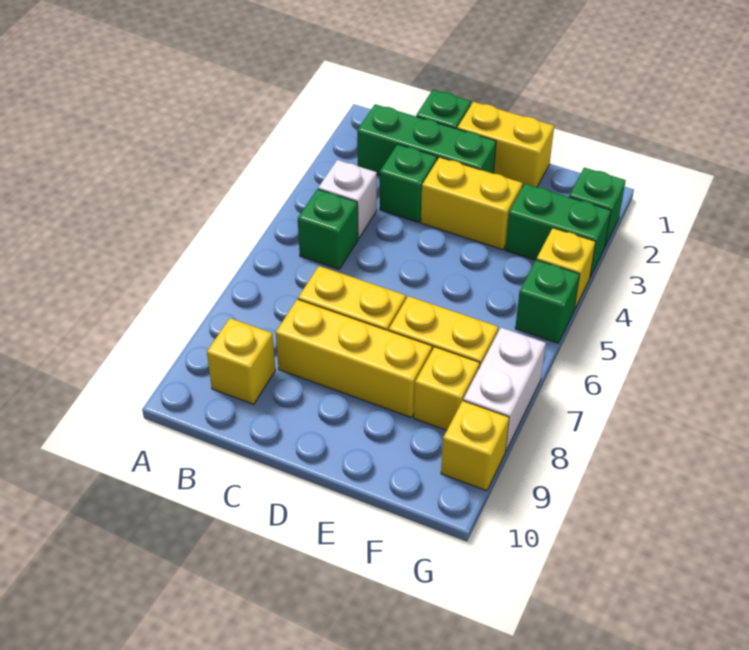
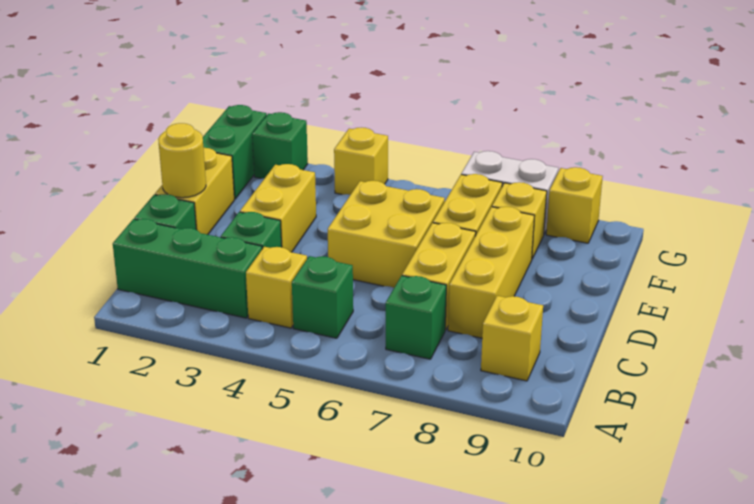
green brick B2:D2 level 1 -> green brick B1:B3 level 1
white brick B4 level 1 -> yellow brick B4 level 1
none -> yellow round brick D1 level 2
none -> yellow brick D5:E6 level 1
green brick F3:G3 level 1 -> green brick F1:G1 level 1
green brick G5 level 1 -> green brick B7 level 1

